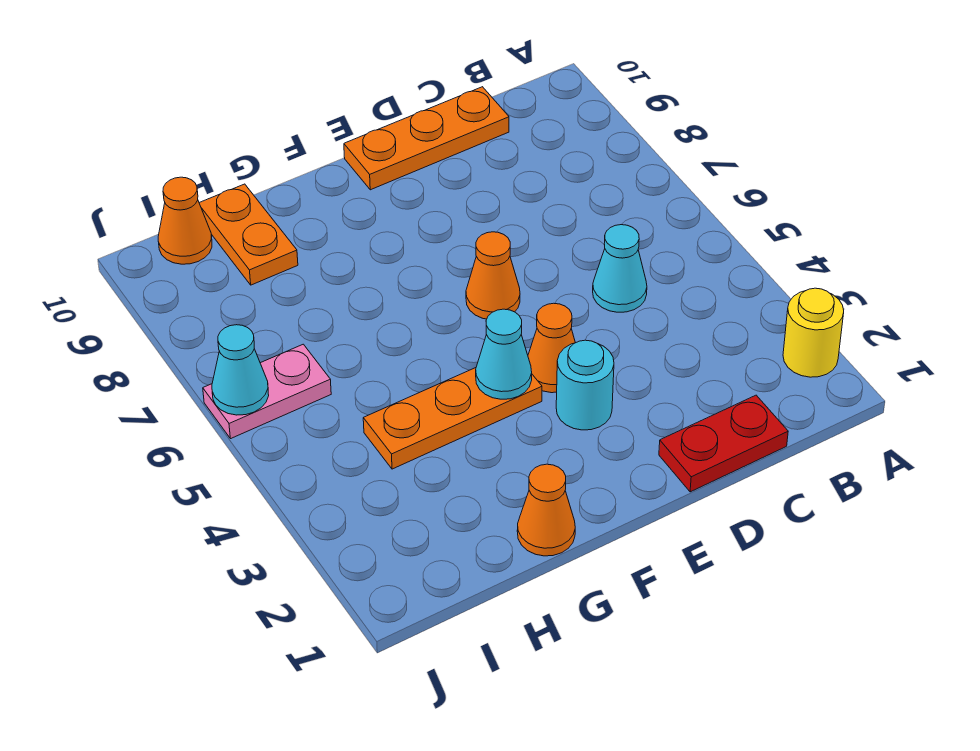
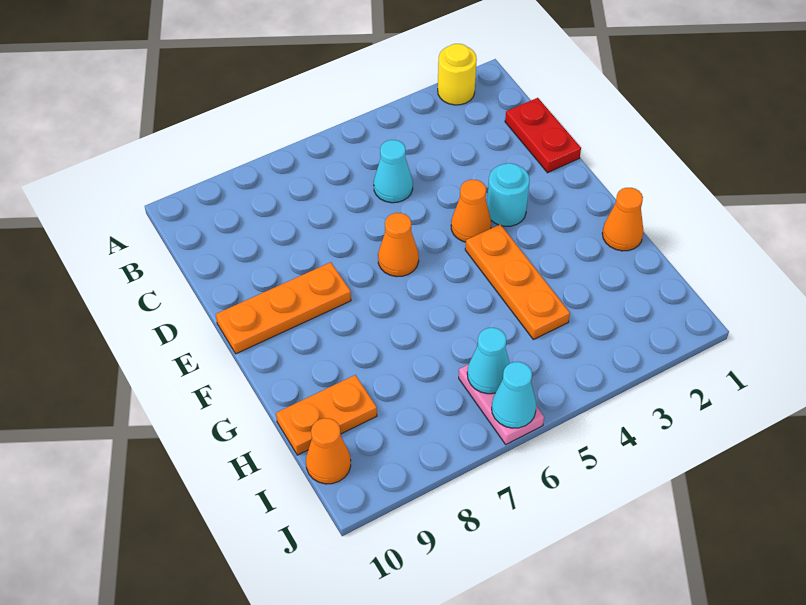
orange plate C10:E10 level 1 -> orange plate E8:E10 level 1
cyan cone F4 level 2 -> cyan cone I6 level 2

